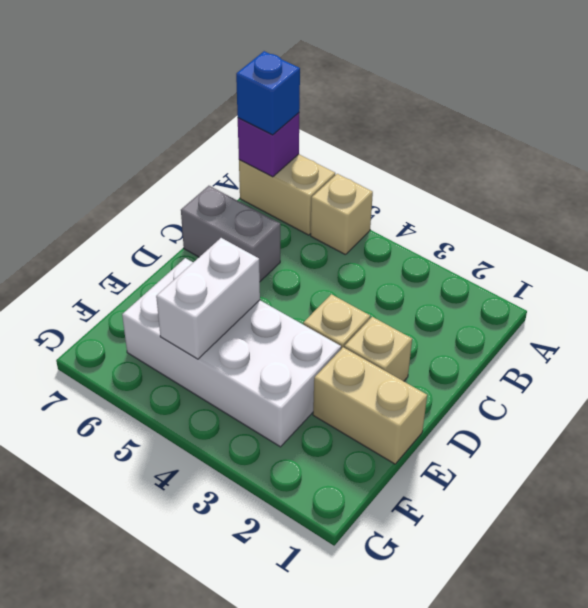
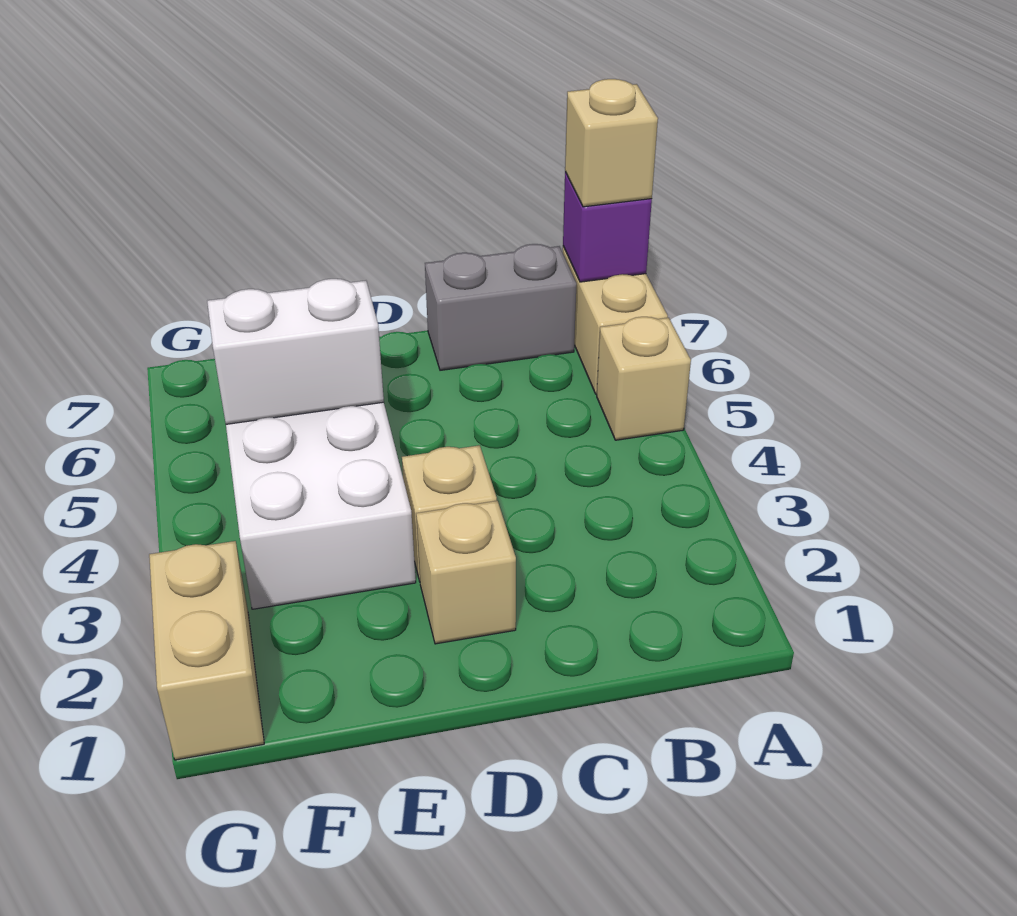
blue brick A7 level 3 -> tan brick A7 level 3
grey brick C6:C7 level 1 -> grey brick B7:C7 level 1
tan brick E1:E2 level 1 -> tan brick G1:G2 level 1

